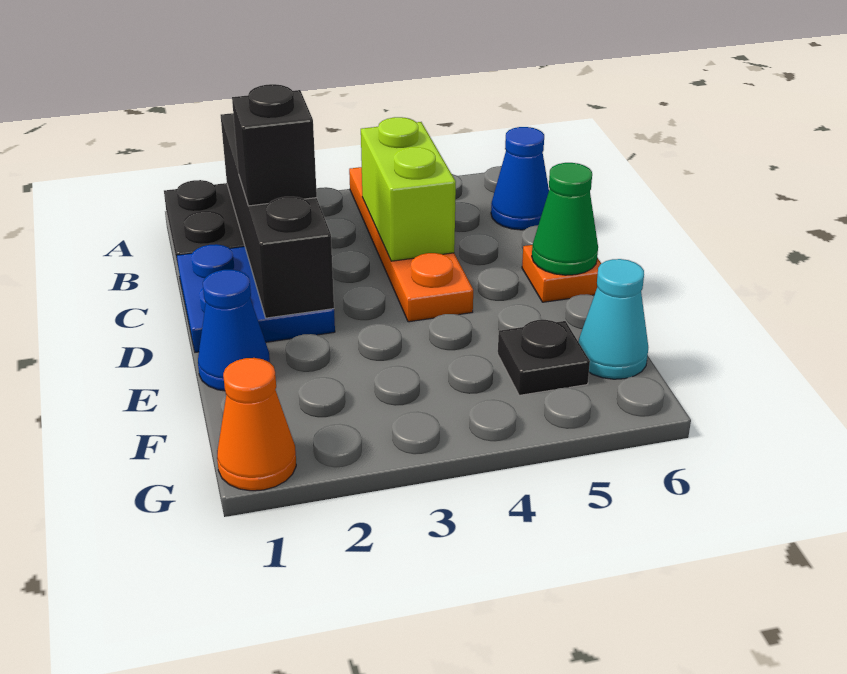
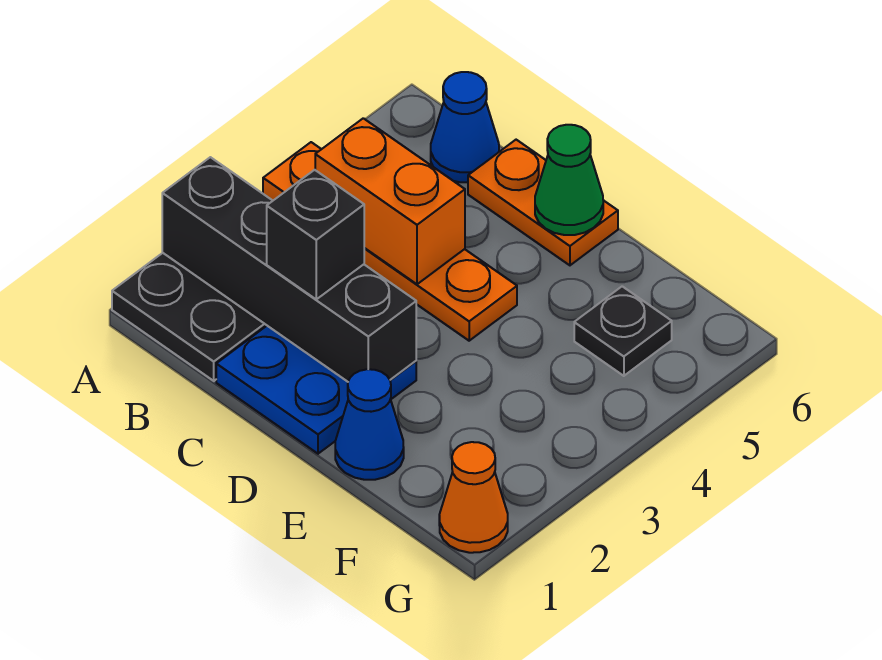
lime brick B4:C4 level 2 -> orange brick B4:C4 level 2
orange plate D6 level 1 -> orange plate C6:D6 level 1
cyan cone F6 level 1 -> none

